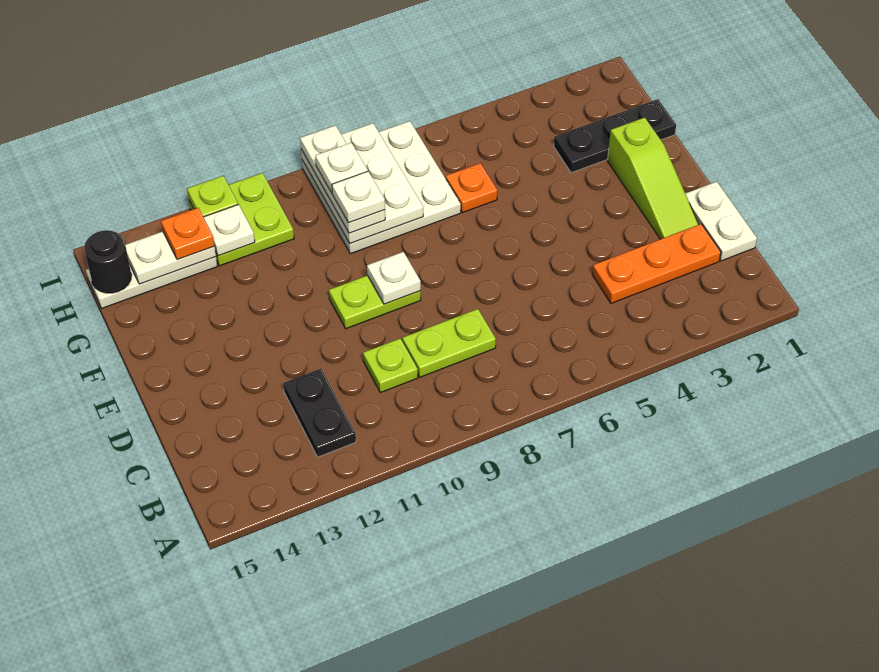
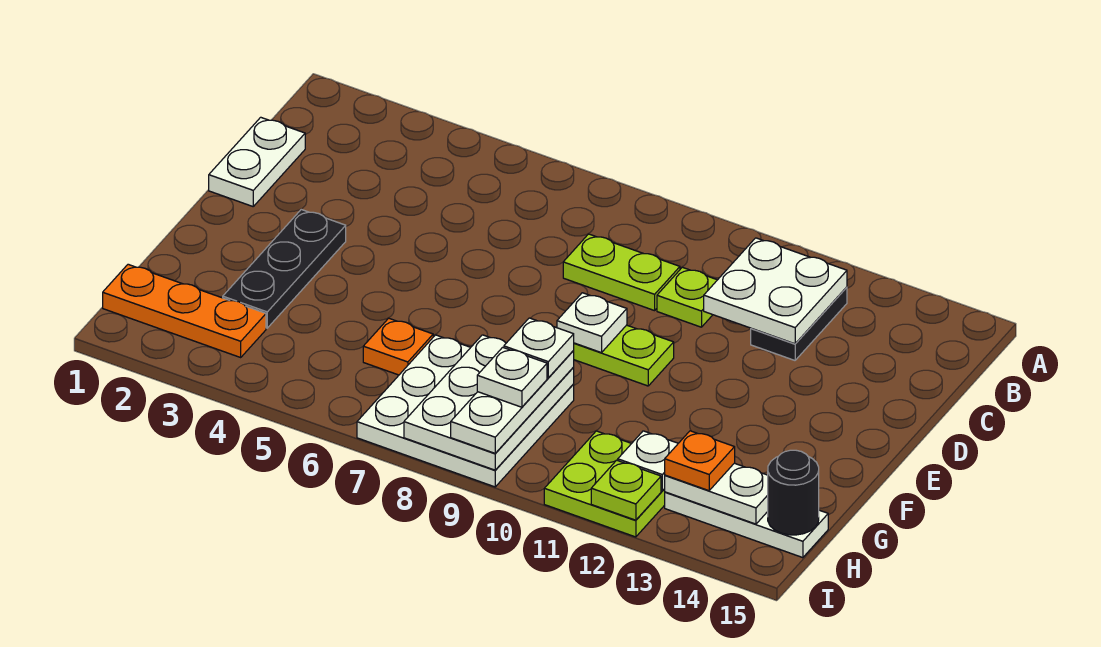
none -> white plate B11:C12 level 2
orange plate C2:C4 level 1 -> orange plate H1:H3 level 1
lime slope D2:F2 level 1 top F -> none
black plate G1:G3 level 1 -> black plate E3:G3 level 1

